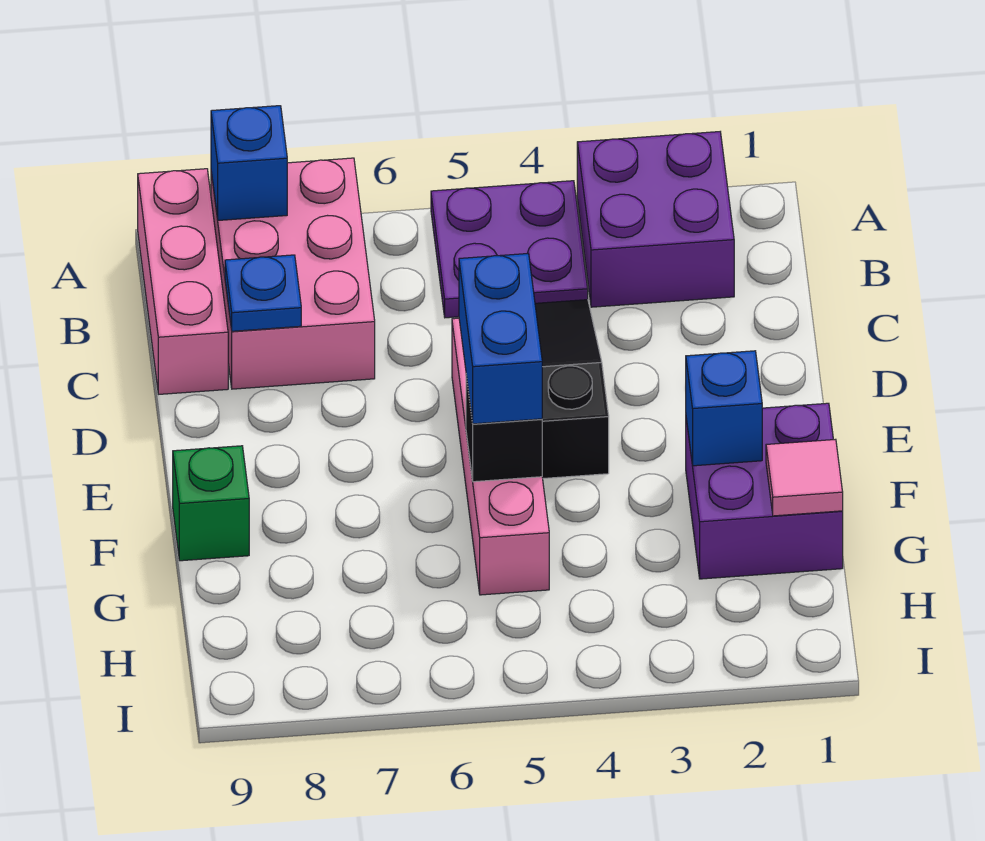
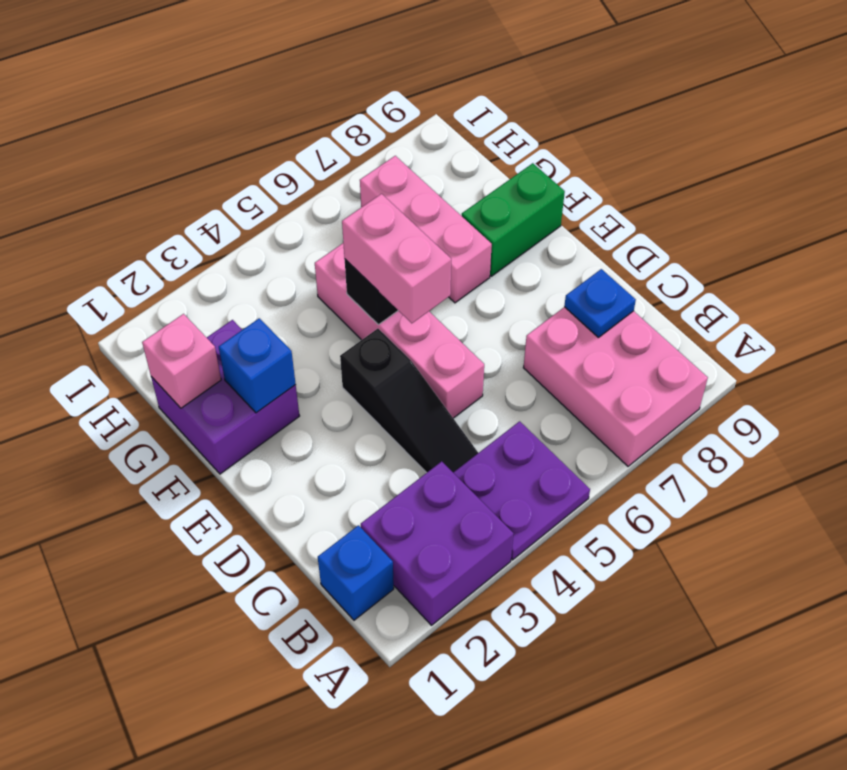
blue brick A8 level 2 -> blue brick B1 level 1
pink brick A9:C9 level 1 -> pink brick F7:H7 level 1
blue brick E5:F5 level 3 -> pink brick E5:F5 level 3
green brick F9 level 1 -> green brick F8:F9 level 1
pink tile G1 level 2 -> pink brick G1 level 2

